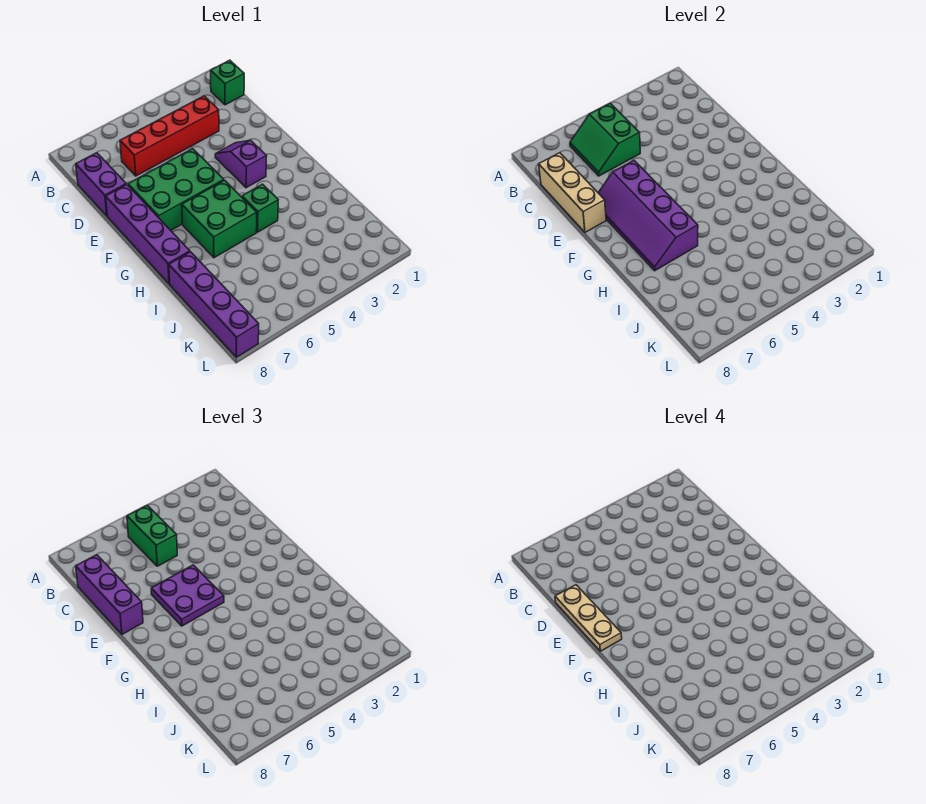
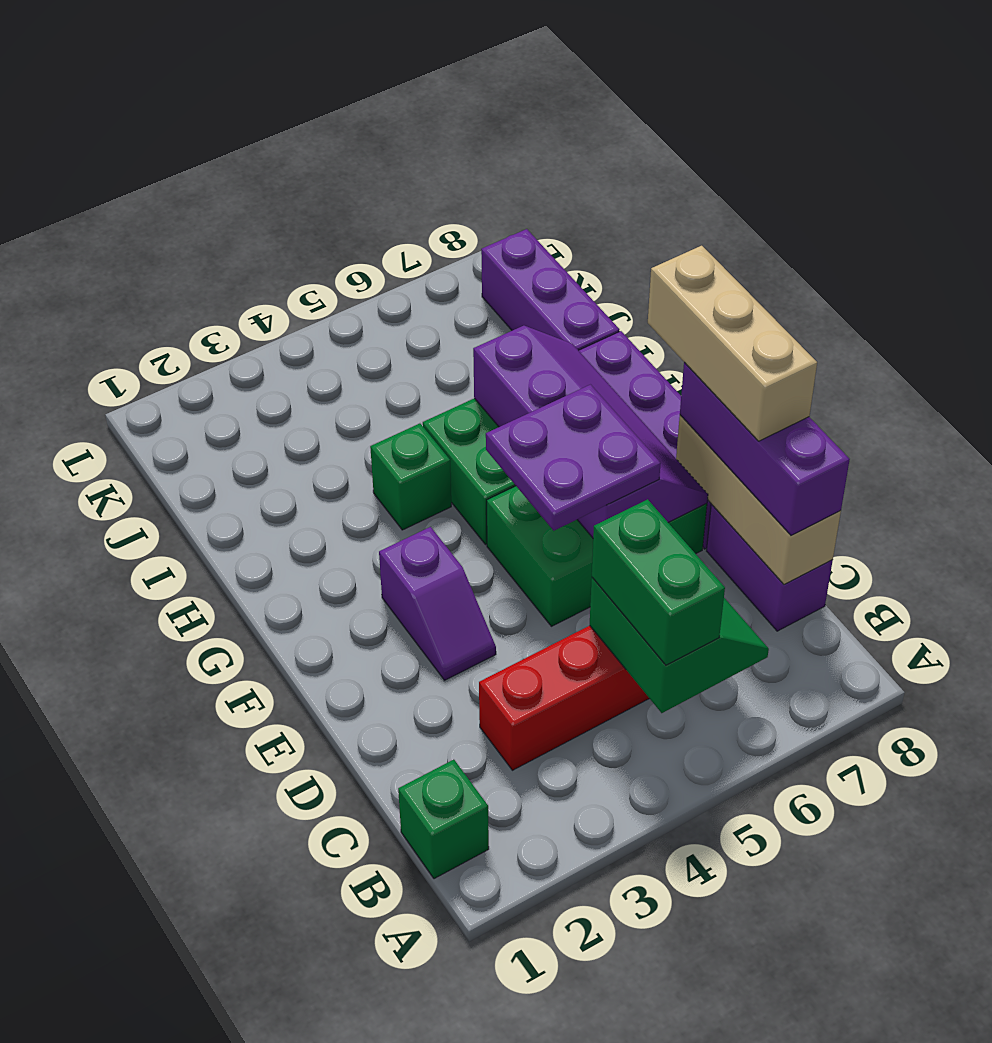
tan plate D8:F8 level 4 -> tan brick D8:F8 level 4
purple brick I8:L8 level 1 -> purple brick I8:K8 level 1

